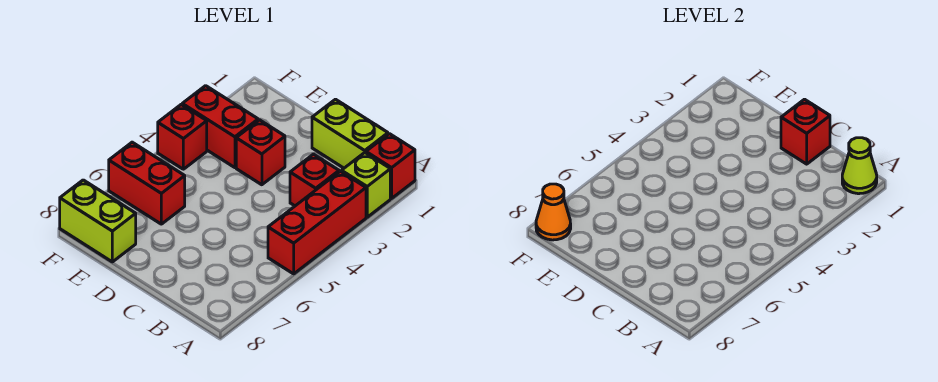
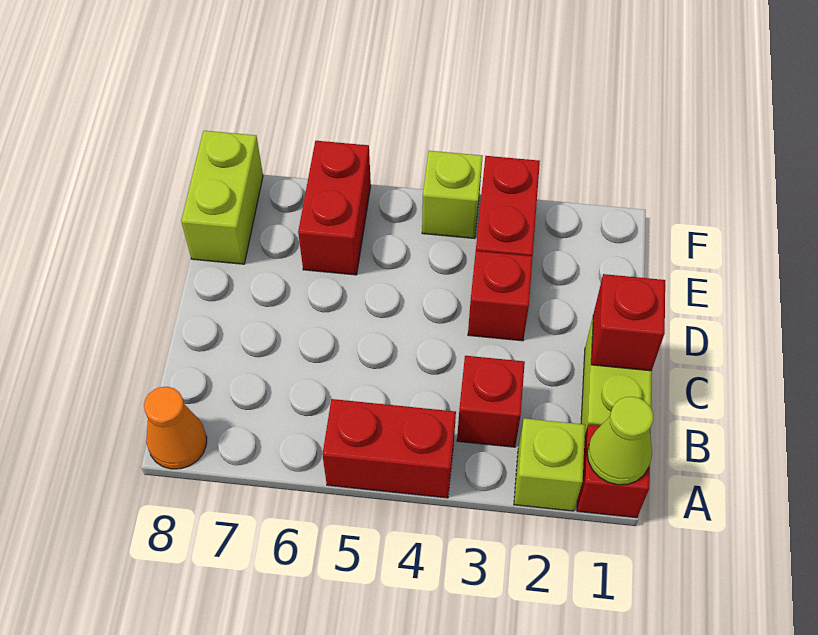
red brick A3:A5 level 1 -> red brick A4:A5 level 1
red brick F4 level 1 -> lime brick F4 level 1
orange cone F8 level 2 -> orange cone A8 level 1

